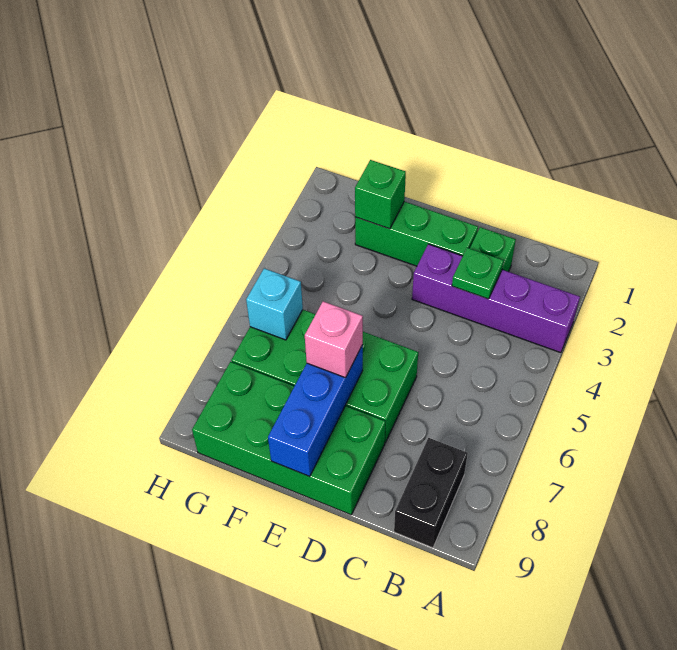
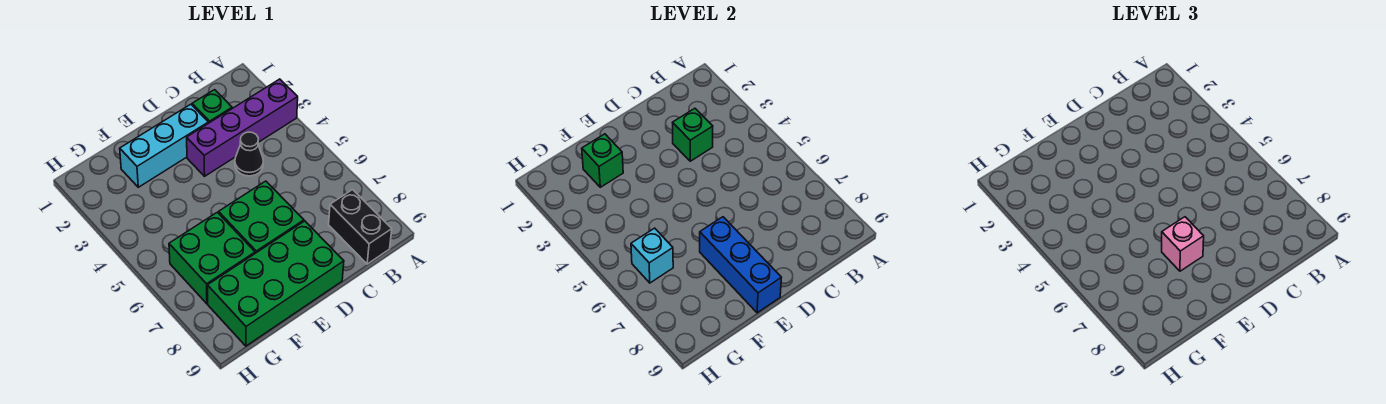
green plate C3 level 2 -> green brick C3 level 2
none -> black cone C4 level 1
green brick D2:F2 level 1 -> cyan brick D2:F2 level 1

